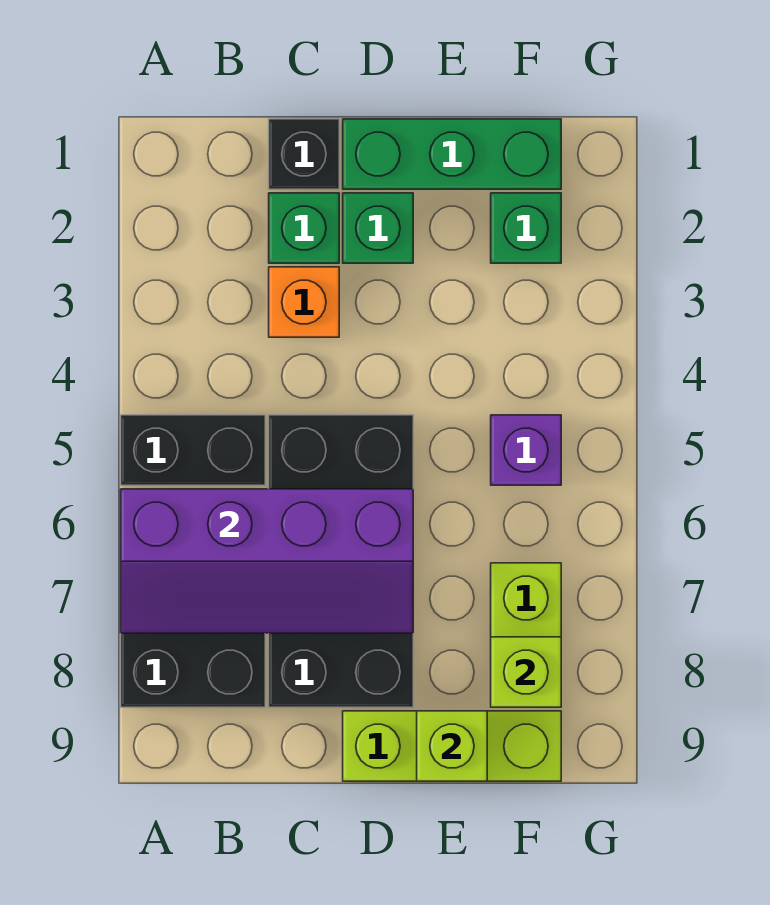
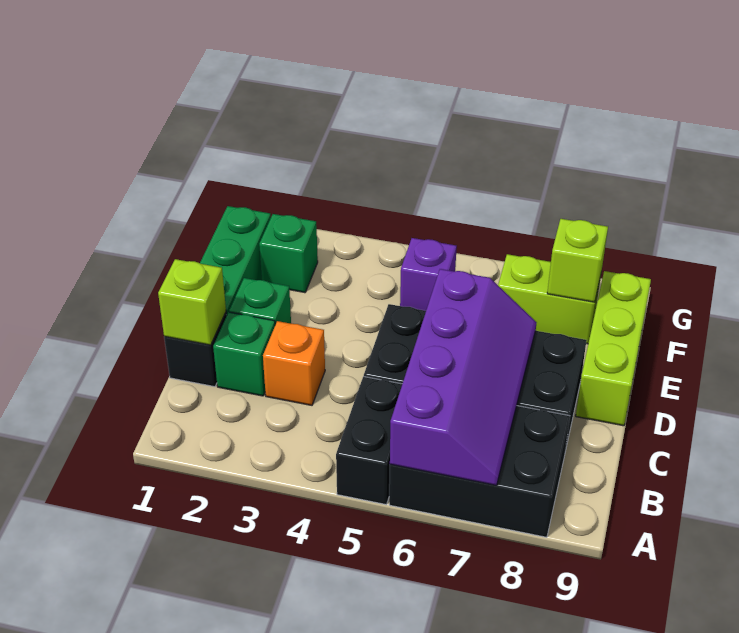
lime brick E9 level 2 -> lime brick C1 level 2

